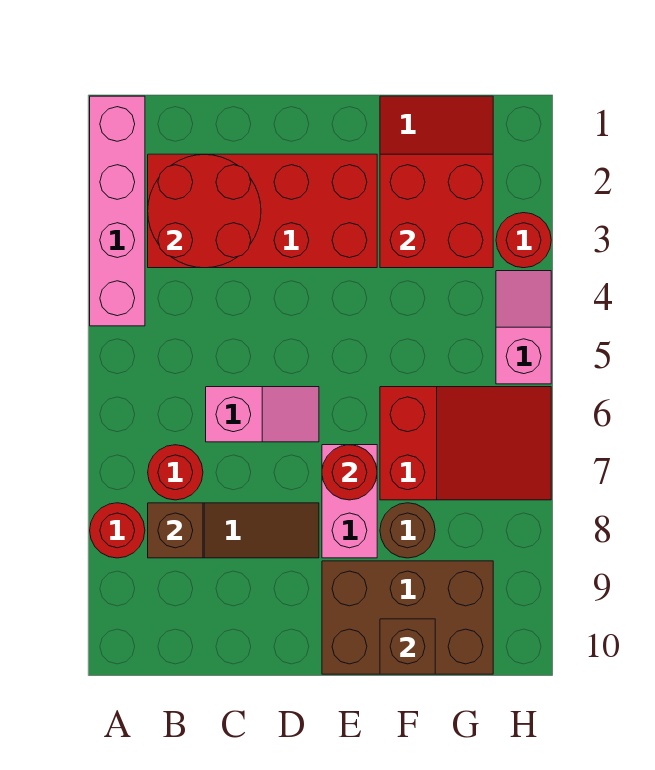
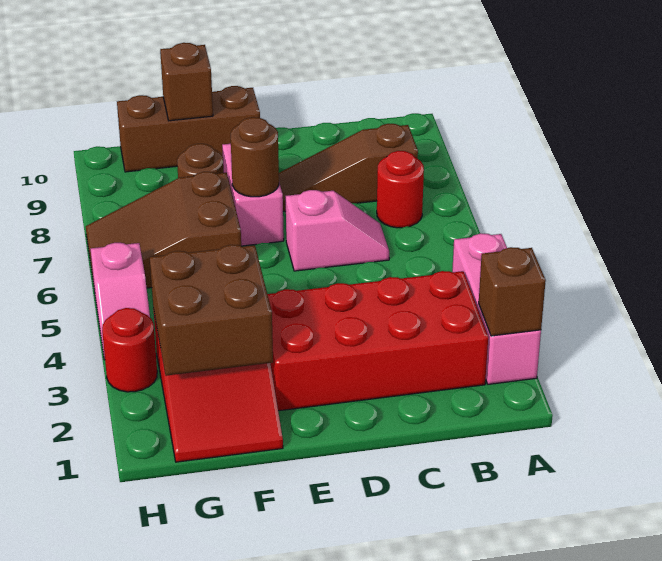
pink brick A1:A4 level 1 -> pink brick A2:A4 level 1
red round brick A8 level 1 -> none
red round brick B2:C3 level 2 -> none
brown brick B8 level 2 -> brown brick A2 level 2
pink slope C6:D6 level 1 top C -> pink slope C6:D6 level 1 top D
red round brick E7 level 2 -> brown round brick E7 level 2
brown brick E9:G10 level 1 -> brown brick E10:G10 level 1
red brick F2:G3 level 2 -> brown brick F2:G3 level 2
red slope F6:H7 level 1 top F -> brown slope F6:H7 level 1 top F

